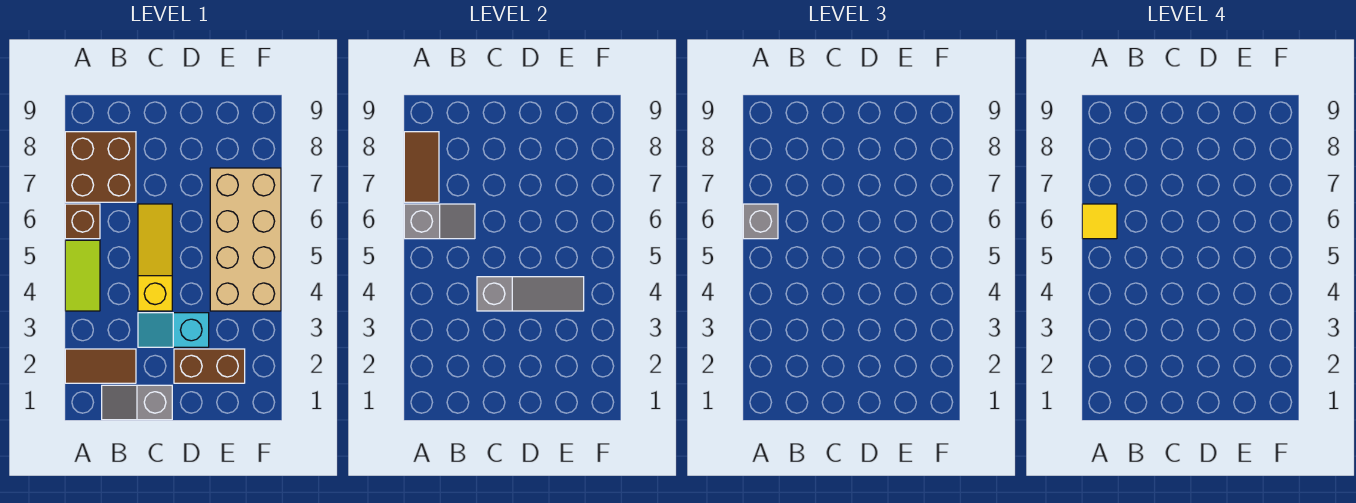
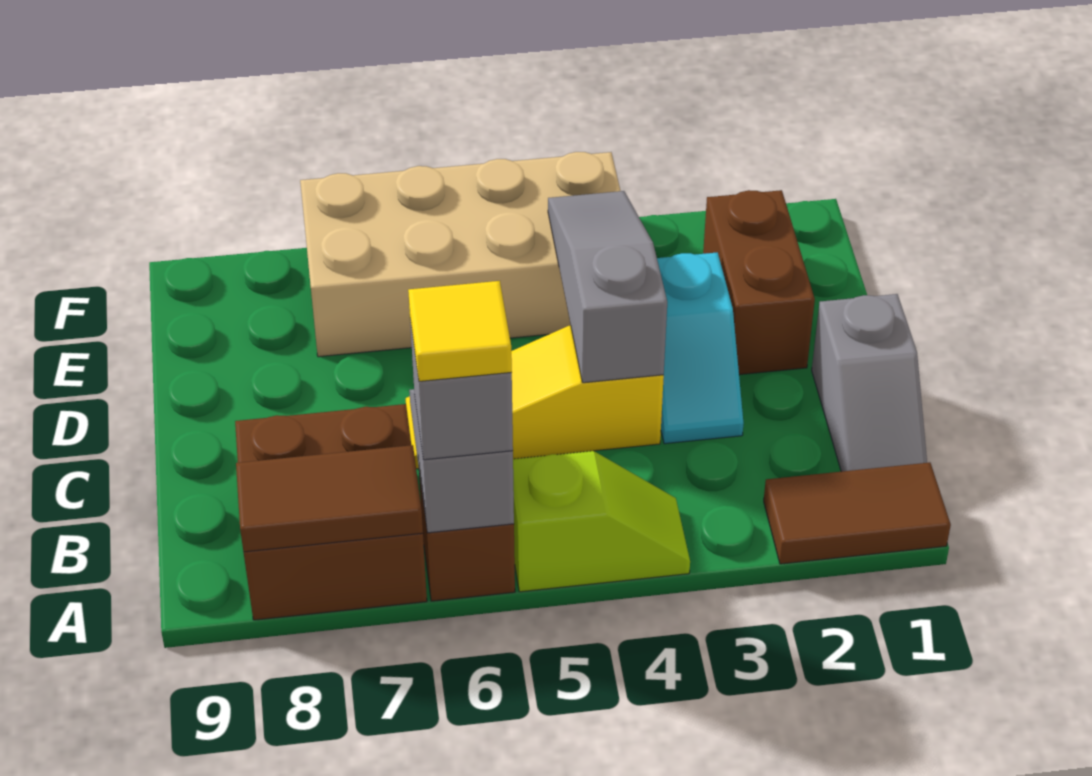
brown tile A2:B2 level 1 -> brown tile A1:A2 level 1
lime tile A4:A5 level 1 -> lime slope A4:A5 level 1 top 5

